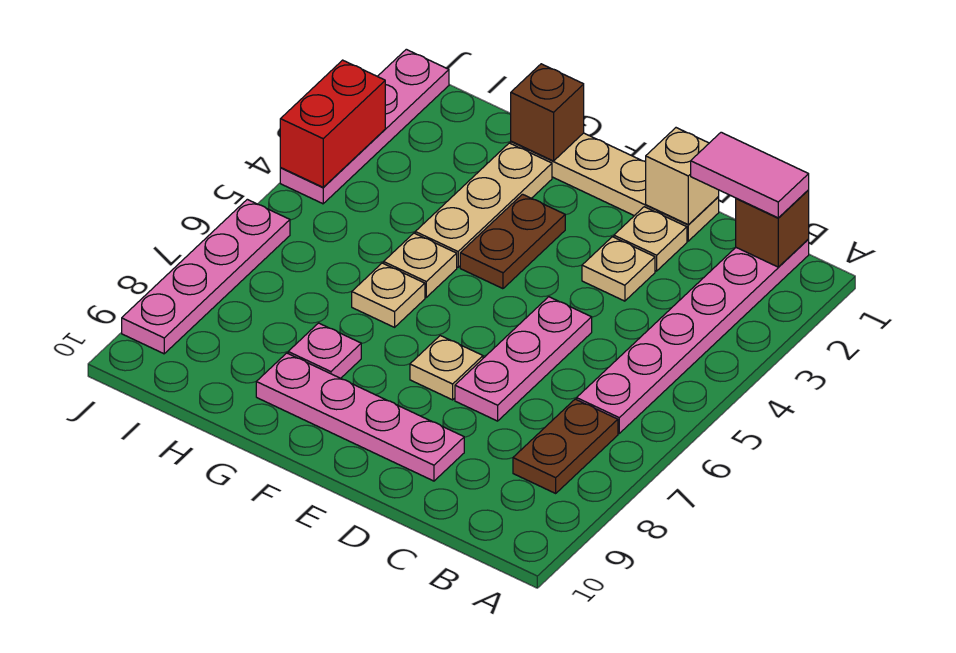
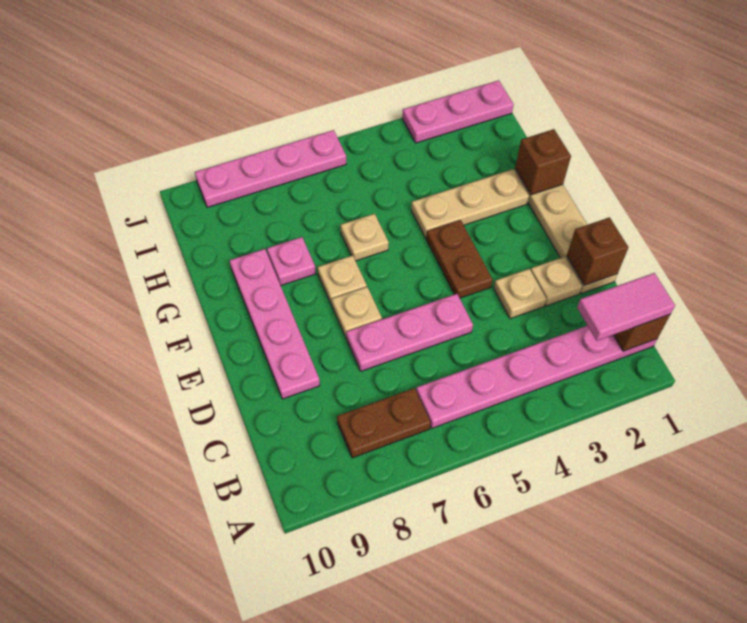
pink tile B1:C1 level 3 -> pink tile B1:B2 level 3
tan brick D1 level 2 -> brown brick D1 level 2
brown plate F3:F4 level 1 -> brown plate E4:F4 level 1
tan plate G5 level 1 -> tan plate F7 level 1
pink plate J1:J4 level 1 -> pink plate J1:J3 level 1
red brick J3:J4 level 2 -> none

